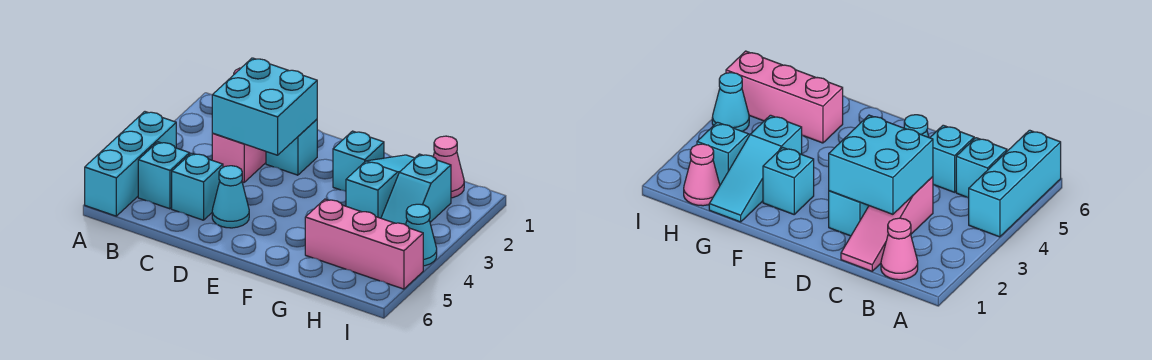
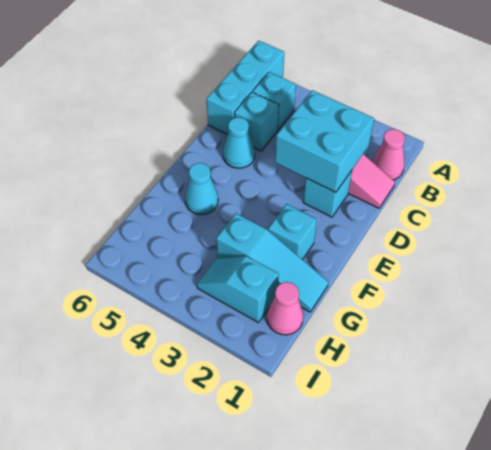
cyan brick A4:A6 level 1 -> cyan brick A6:C6 level 1
pink brick G5:I5 level 1 -> none
cyan cone I4 level 1 -> cyan cone F5 level 1

